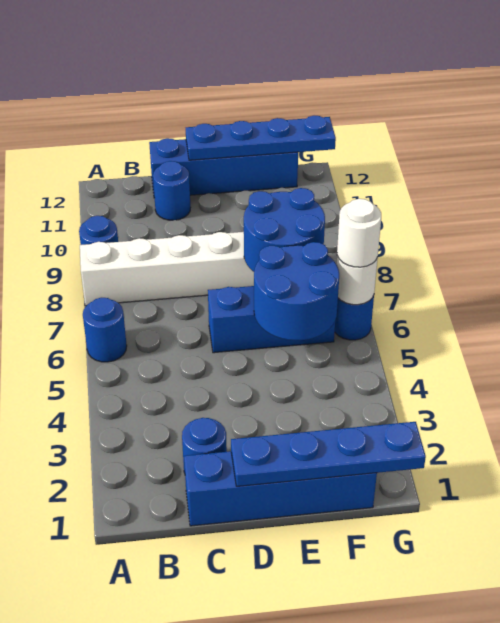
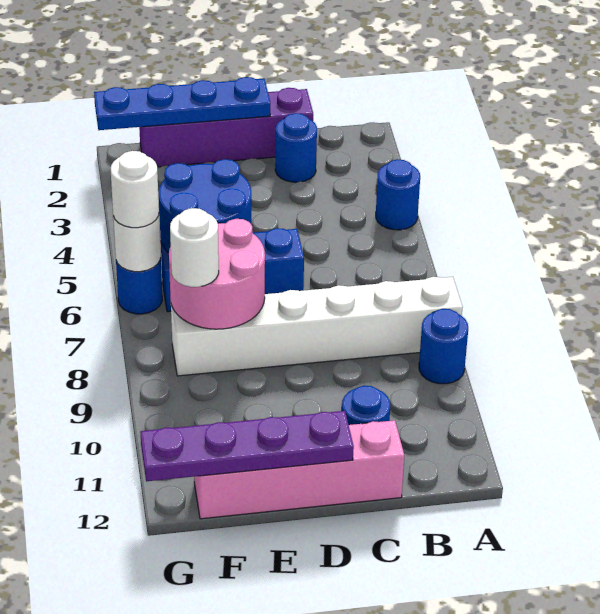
blue round brick A6 level 1 -> blue round brick A4 level 1
blue brick C1:F1 level 1 -> purple brick C1:F1 level 1
blue brick C12:F12 level 1 -> pink brick C12:F12 level 1
blue plate D12:G12 level 2 -> purple plate D12:G12 level 2
blue round brick E7:F8 level 2 -> pink round brick E7:F8 level 2
none -> white round brick F8 level 3

